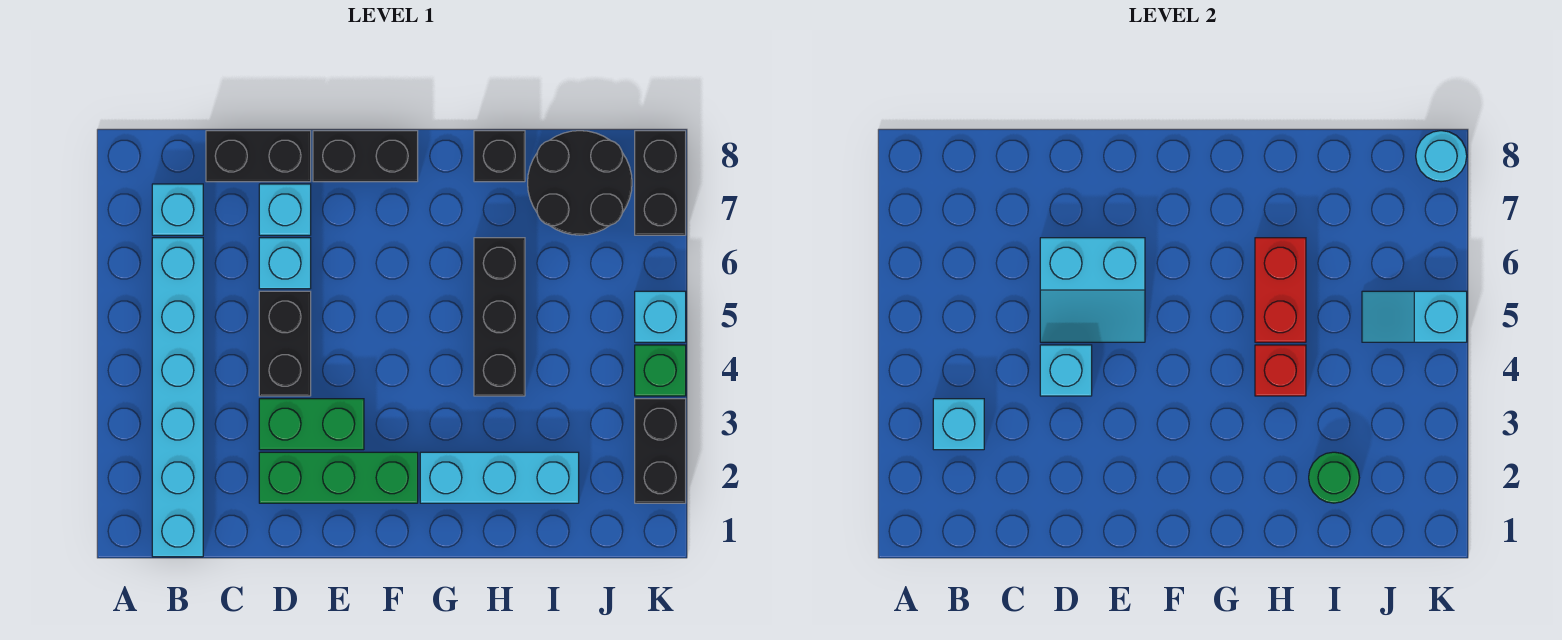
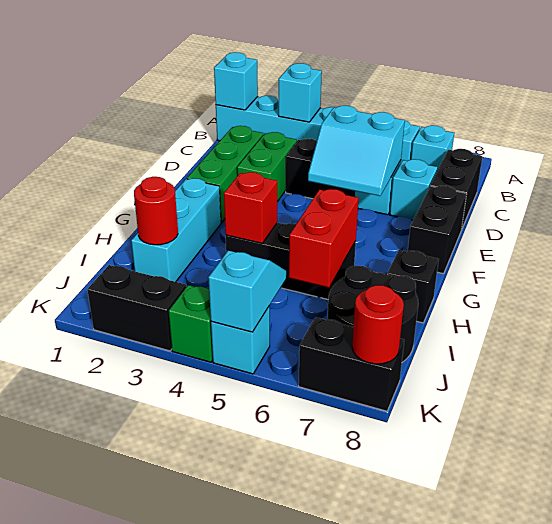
cyan brick D4 level 2 -> cyan brick B1 level 2
cyan slope D5:E6 level 2 top 6 -> cyan slope D5:E6 level 2 top D
red brick H5:H6 level 2 -> red brick H6:I6 level 2
green round brick I2 level 2 -> red round brick I2 level 2
cyan round brick K8 level 2 -> red round brick K8 level 2

